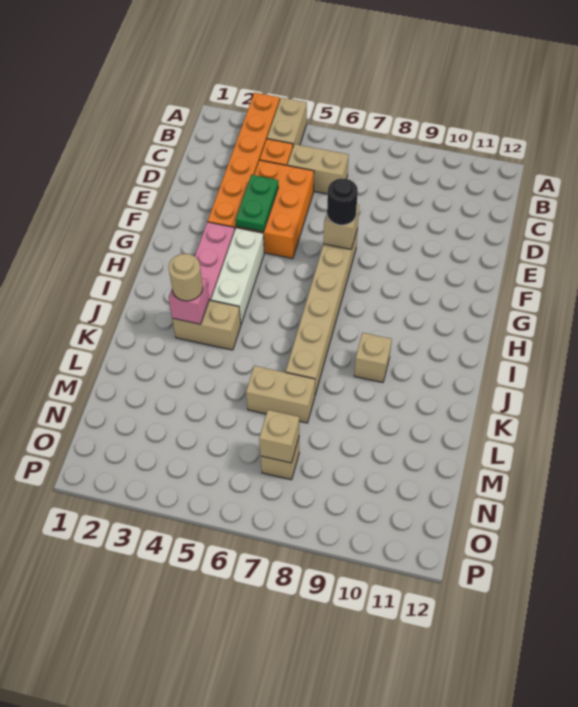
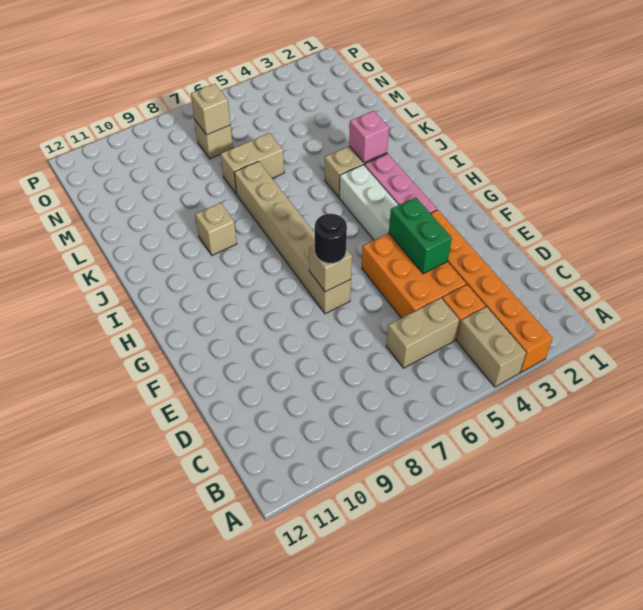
green plate E4:F4 level 2 -> green brick E4:F4 level 2
tan round brick J3 level 3 -> none

